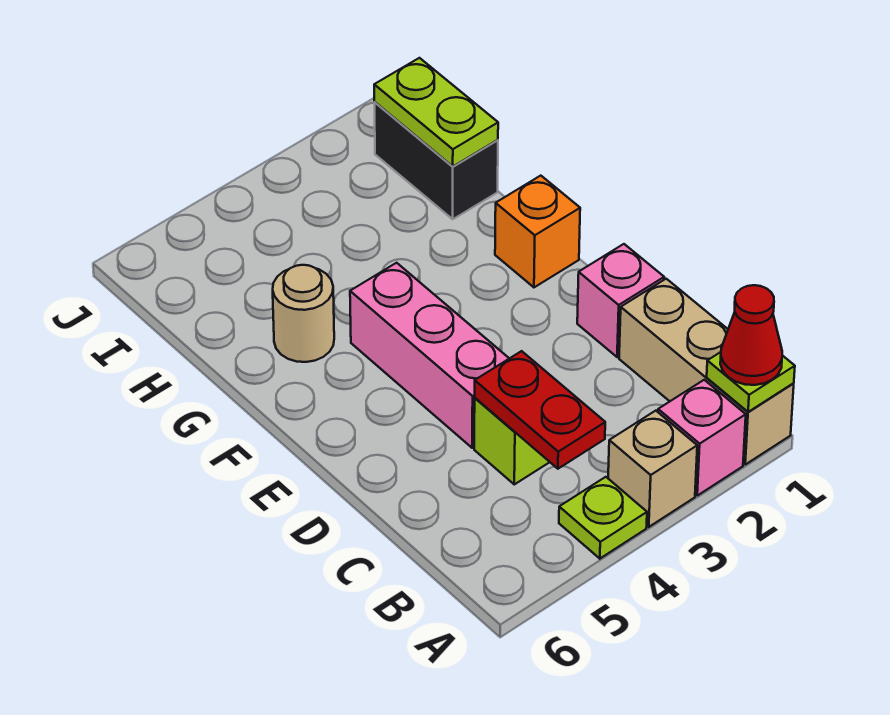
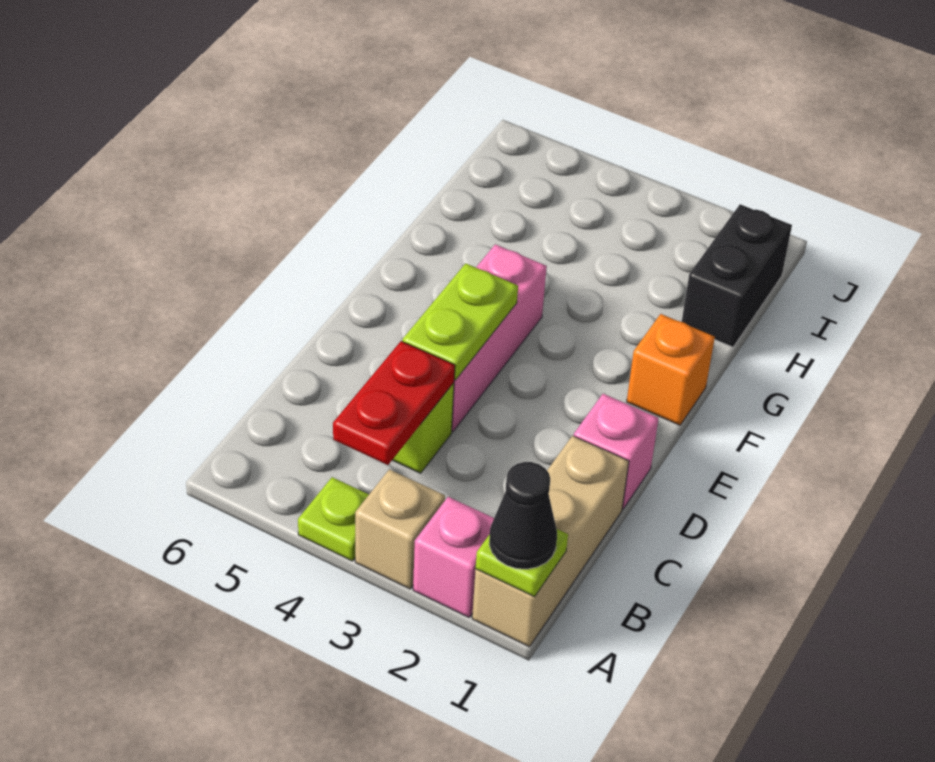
red cone A1 level 3 -> black cone A1 level 3
tan round brick G5 level 1 -> none
lime plate H1:I1 level 2 -> lime plate D4:E4 level 2

